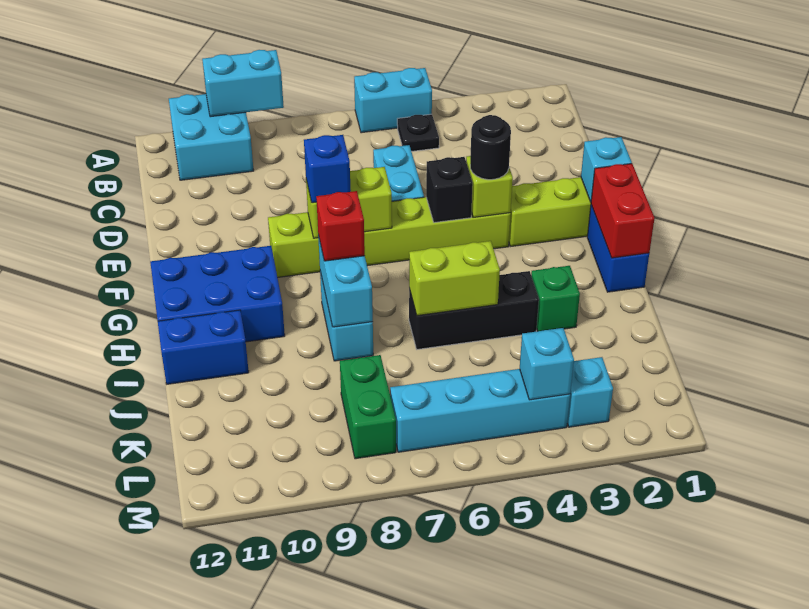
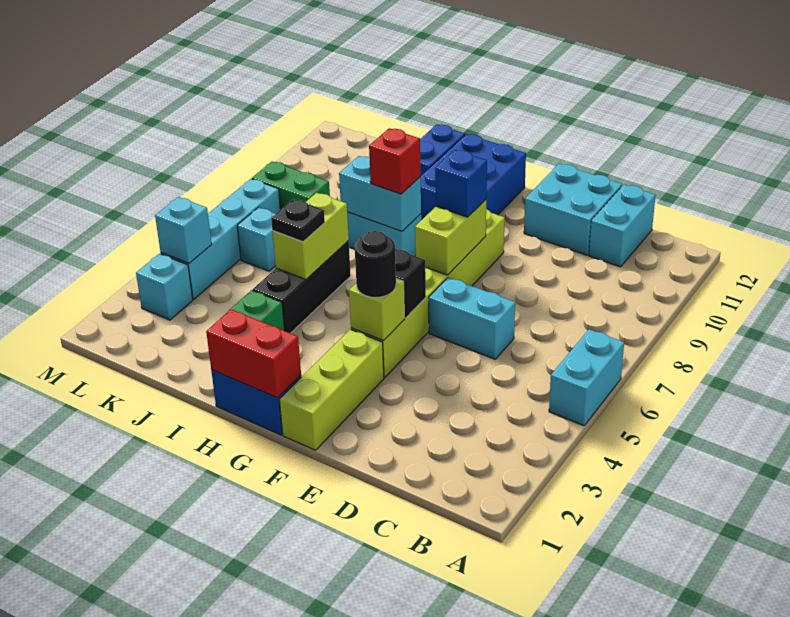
cyan brick A9:A10 level 2 -> cyan brick C11:C12 level 1
cyan brick A10:B11 level 1 -> cyan brick D11:E12 level 1
black plate B5 level 1 -> black plate I5 level 3
cyan brick F1 level 2 -> cyan brick K6 level 1

